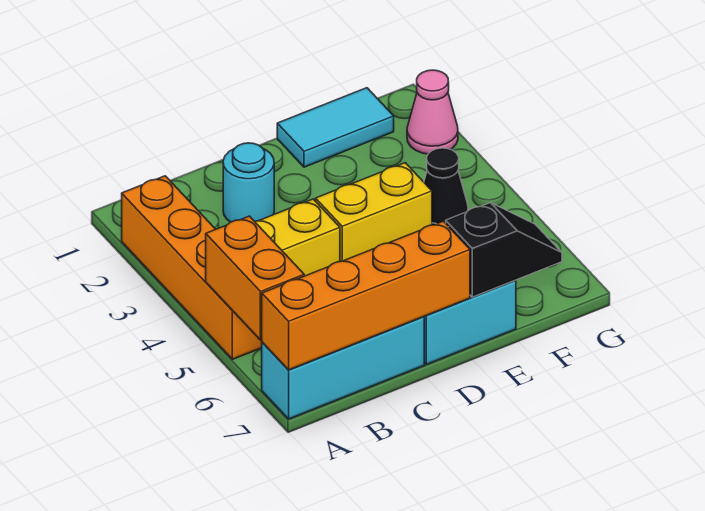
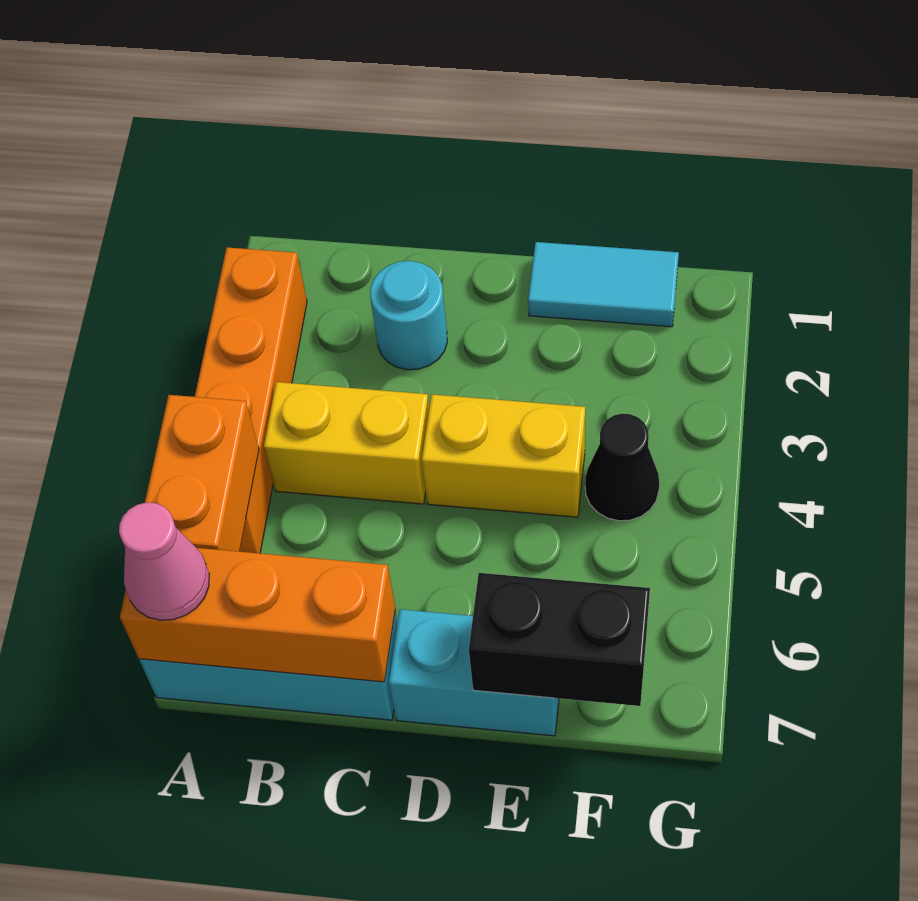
orange brick A7:D7 level 2 -> orange brick A7:C7 level 2
black slope E7:F7 level 2 top E -> black brick E7:F7 level 2
pink cone G2 level 1 -> pink cone A7 level 3

